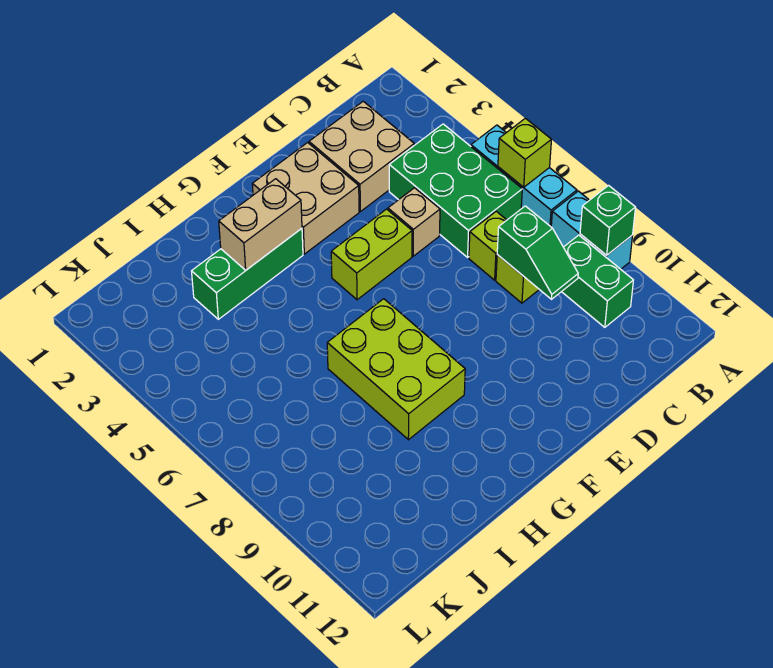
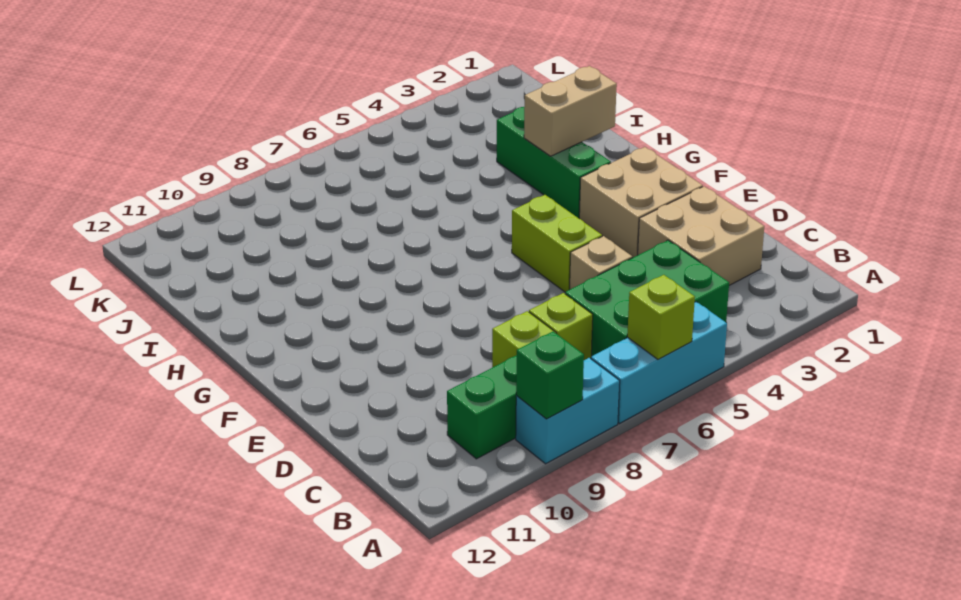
green slope C8:C9 level 2 top 8 -> none
tan brick G3:H3 level 2 -> tan brick H2:H3 level 2
lime brick G7:H9 level 1 -> none

